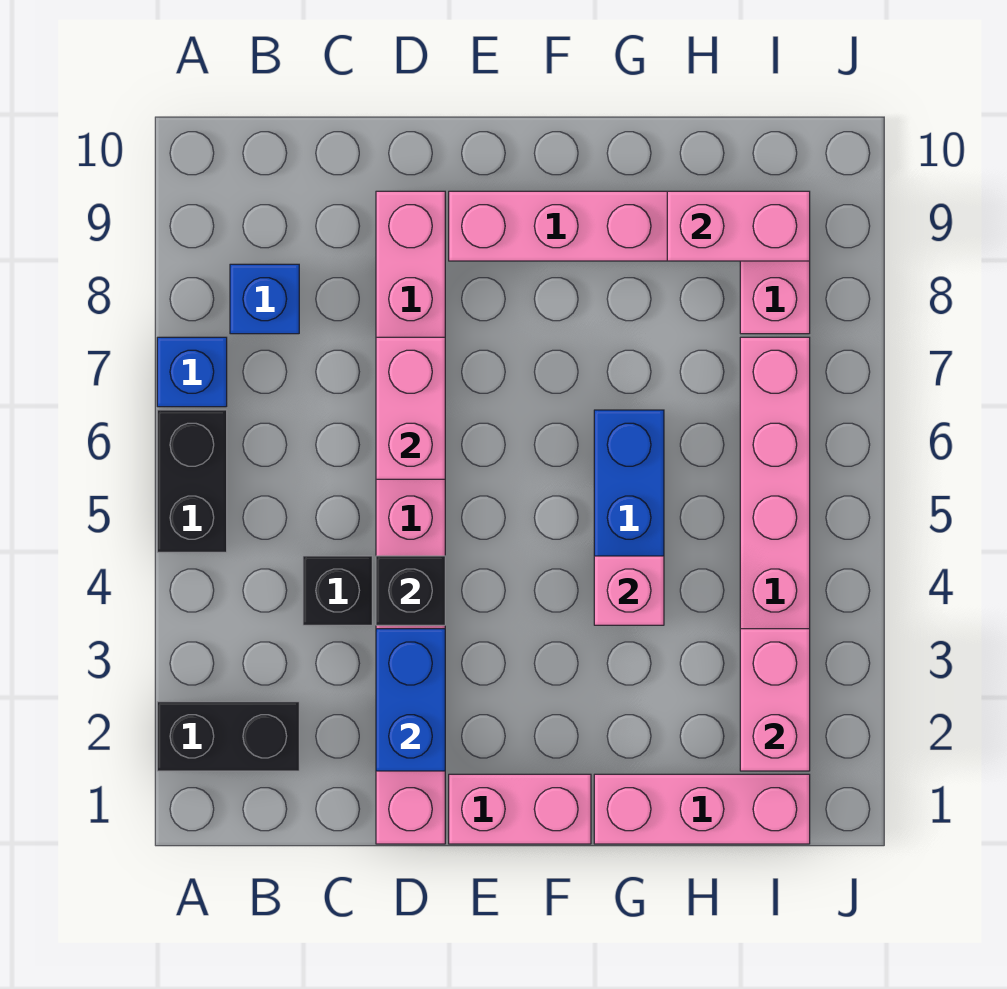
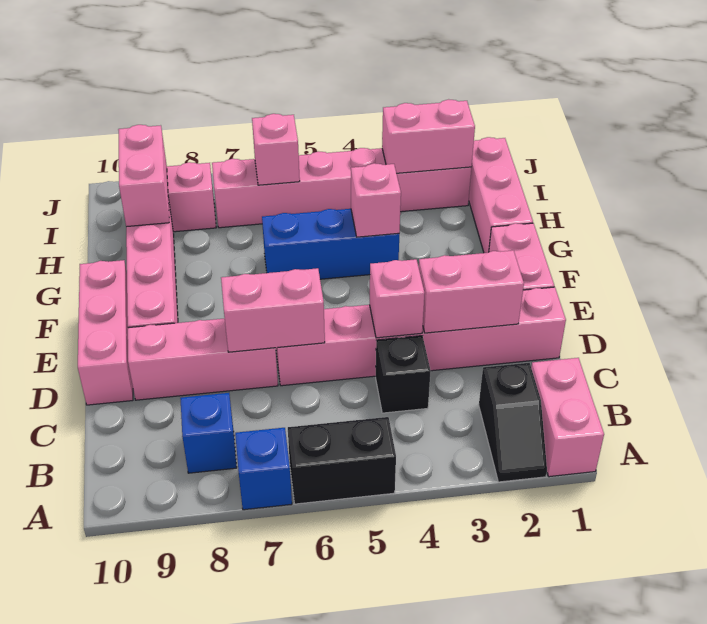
none -> pink brick A1:B1 level 1
black brick A2:B2 level 1 -> black slope A2:B2 level 1 top B
blue brick D2:D3 level 2 -> pink brick D2:D3 level 2
black brick D4 level 2 -> pink brick D4 level 2
none -> pink brick D10:F10 level 1
none -> pink brick I6 level 2

